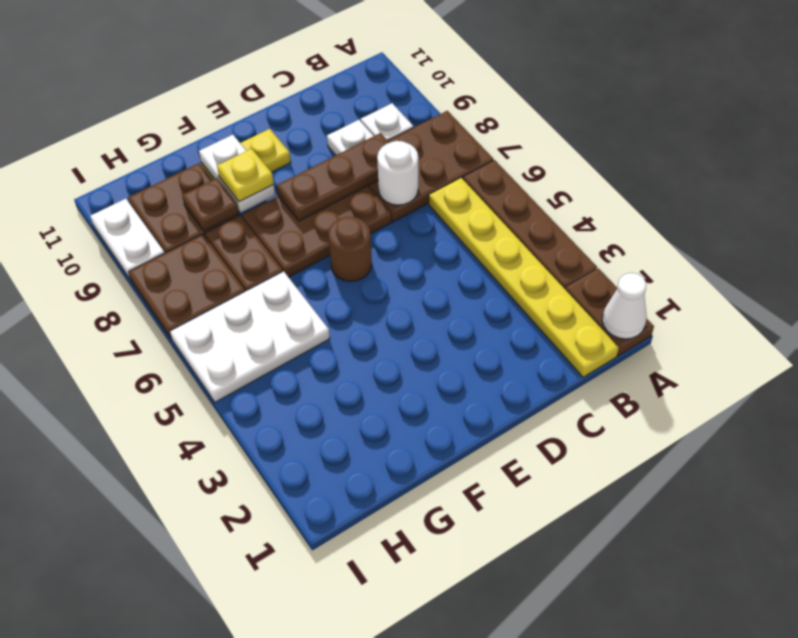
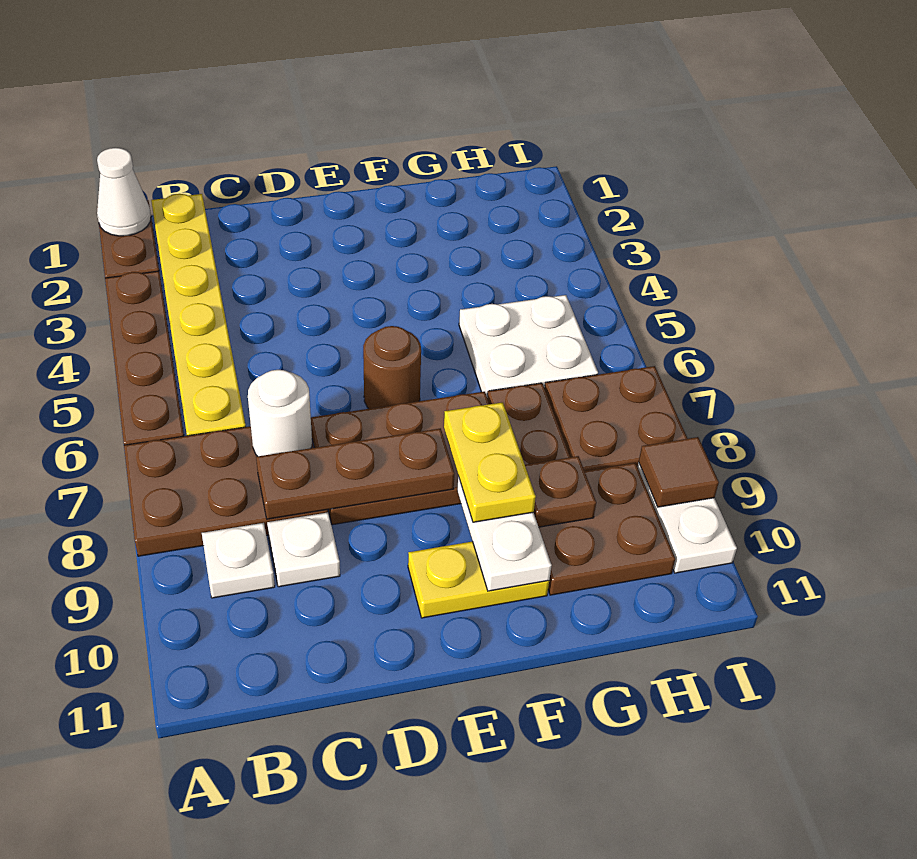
yellow plate F9 level 3 -> yellow plate F8:F9 level 3
white plate G5:I6 level 1 -> white plate G5:H6 level 1
none -> brown tile I9 level 2

